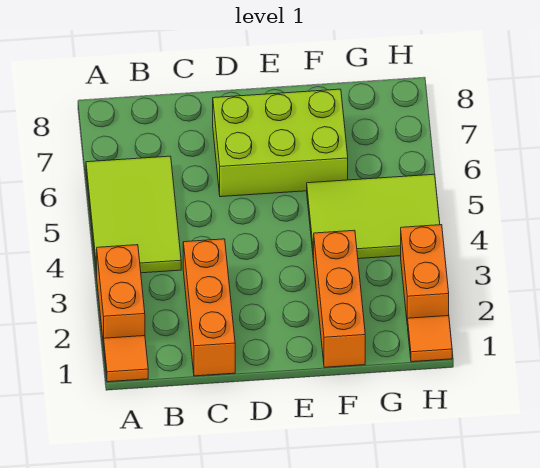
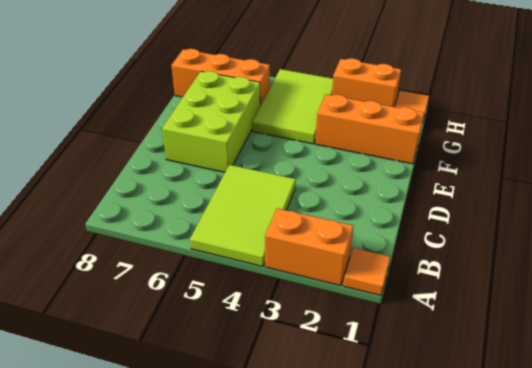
lime tile A4:B6 level 1 -> lime tile A4:C5 level 1
orange brick C1:C3 level 1 -> orange brick G6:G8 level 1

